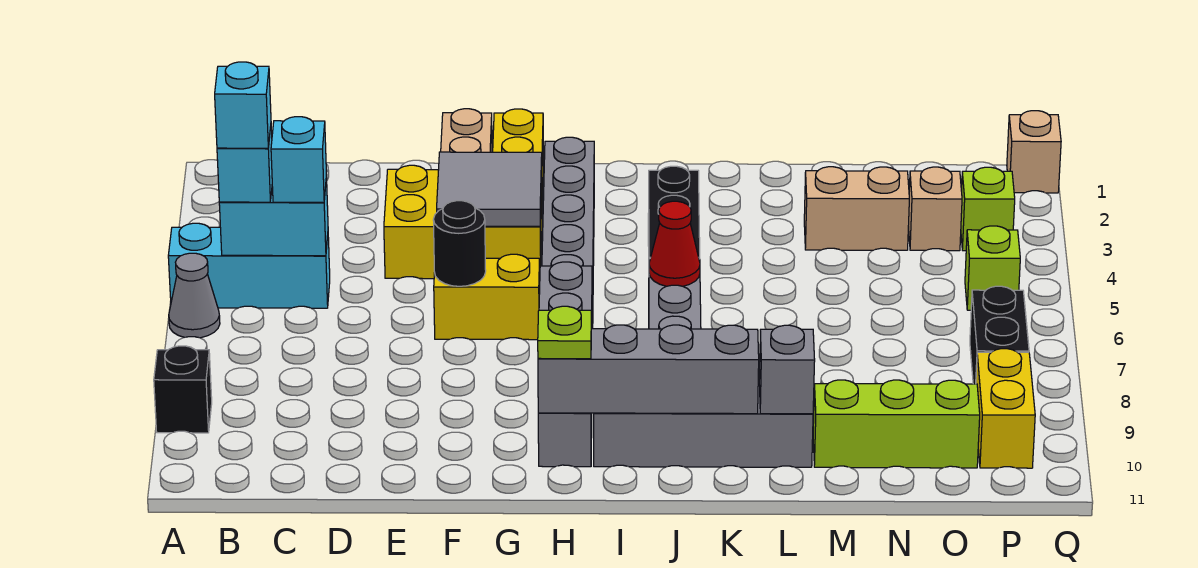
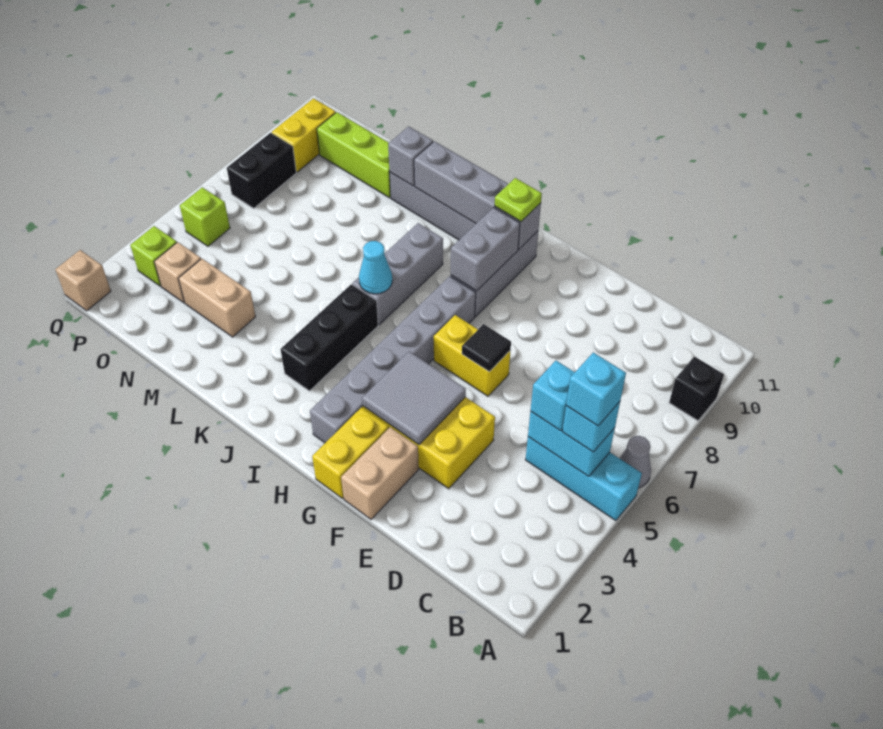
black round brick F6 level 2 -> black tile F6 level 2
red cone J6 level 2 -> cyan cone J6 level 2

